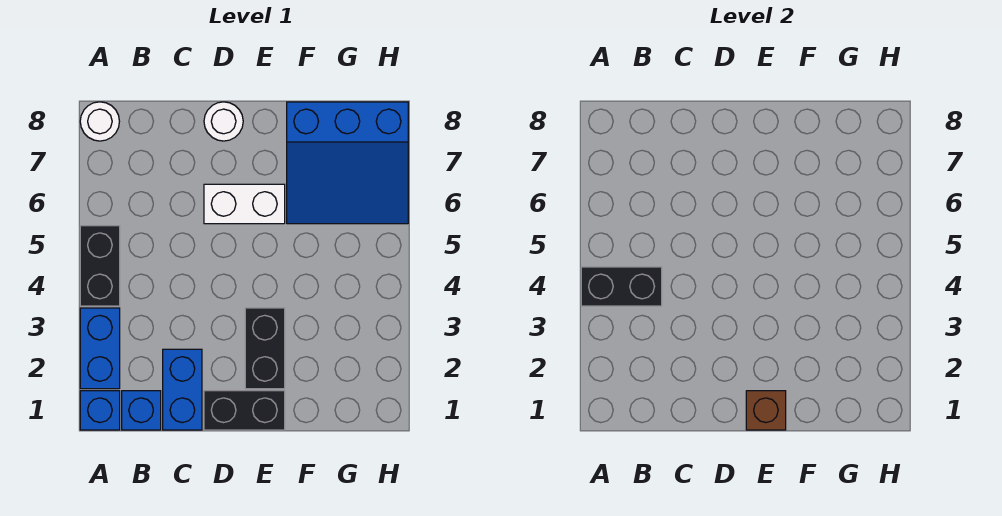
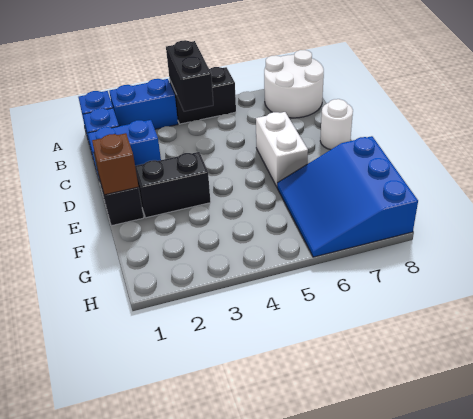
white round brick A8 level 1 -> white round brick A7:B8 level 1

